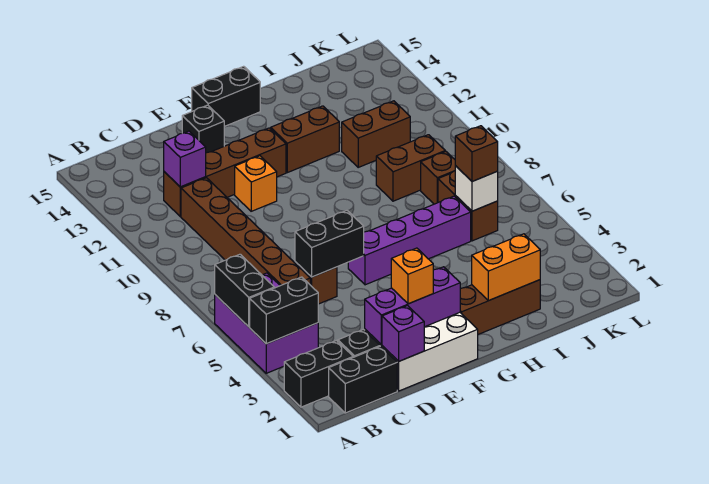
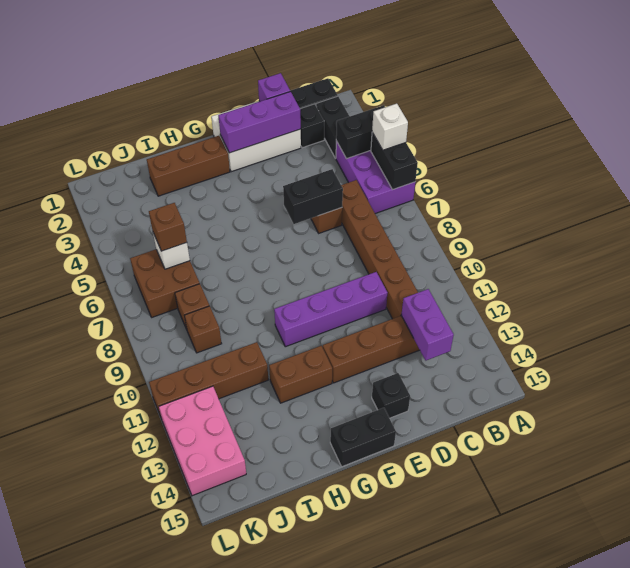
black brick A2:B2 level 1 -> black brick B2:B3 level 1
none -> white brick A5 level 3
purple brick C12 level 2 -> purple brick C12:C13 level 2
orange brick E2 level 3 -> none
orange brick E11 level 1 -> none
purple brick F6:I6 level 1 -> purple brick D10:G10 level 1
orange brick H2:I2 level 2 -> none
brown brick I9:J9 level 1 -> brown brick J9 level 1
brown brick I11:J11 level 1 -> brown brick I11:L11 level 1
brown brick J6:J7 level 1 -> brown brick J6:K7 level 1
none -> pink brick K12:L14 level 1

